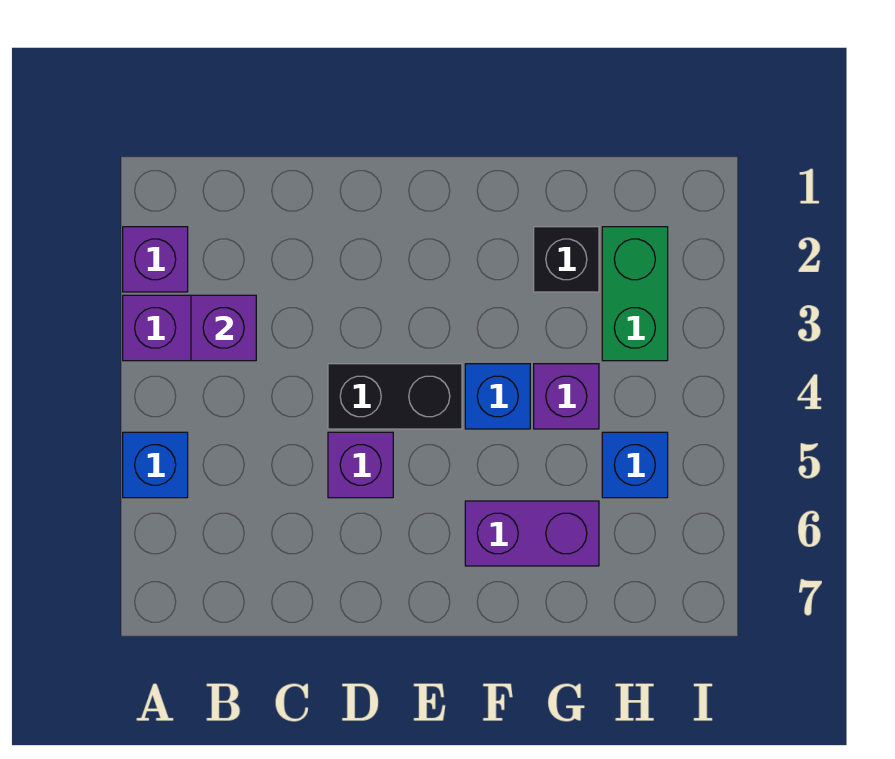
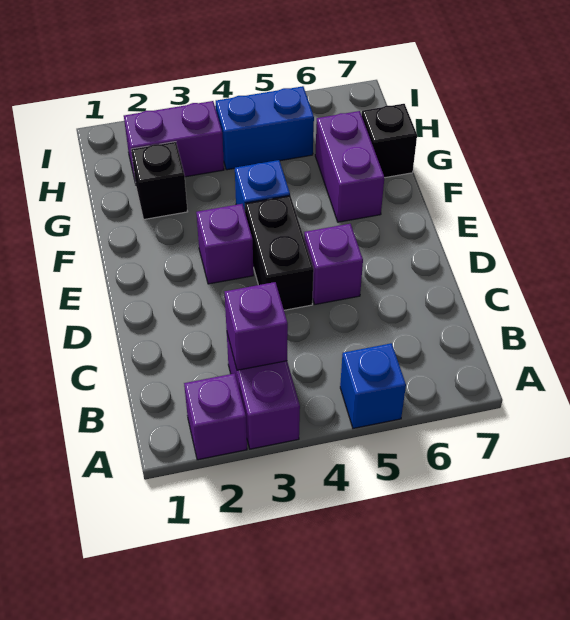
purple brick G4 level 1 -> purple brick E3 level 1
none -> black brick G7 level 1
green brick H2:H3 level 1 -> purple brick H2:H3 level 1
blue brick H5 level 1 -> blue brick H4:H5 level 1

